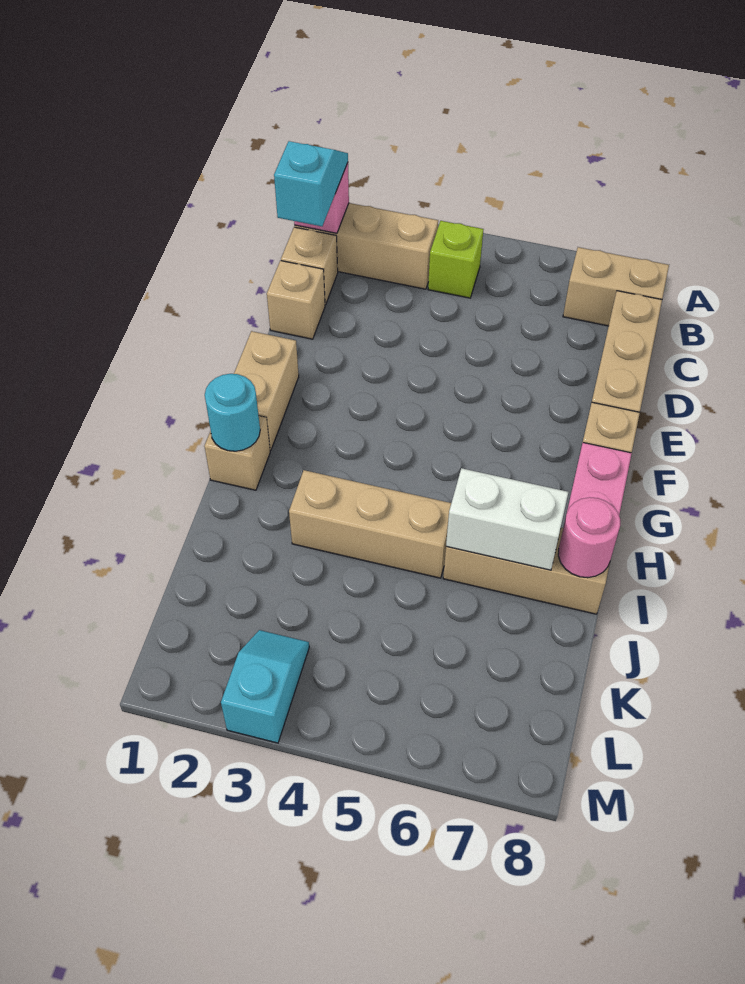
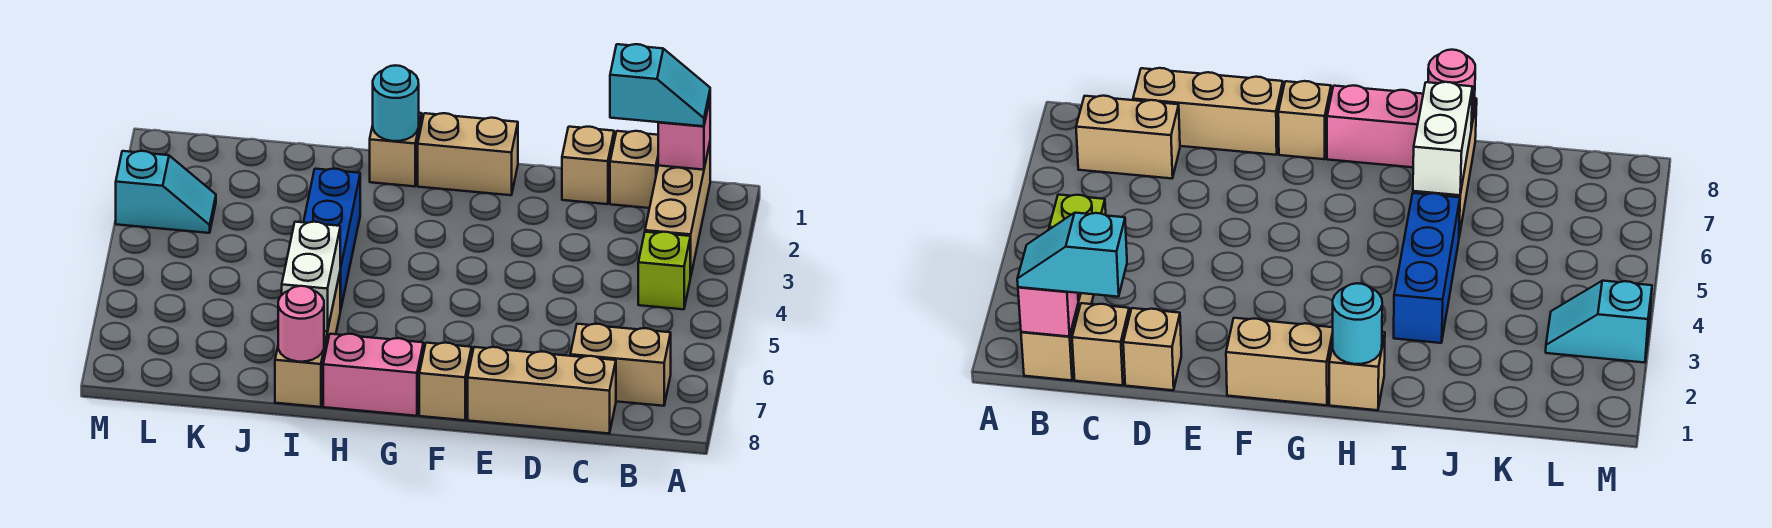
tan brick B7:B8 level 1 -> tan brick B7:C7 level 1
tan brick I3:I5 level 1 -> blue brick I3:I5 level 1

